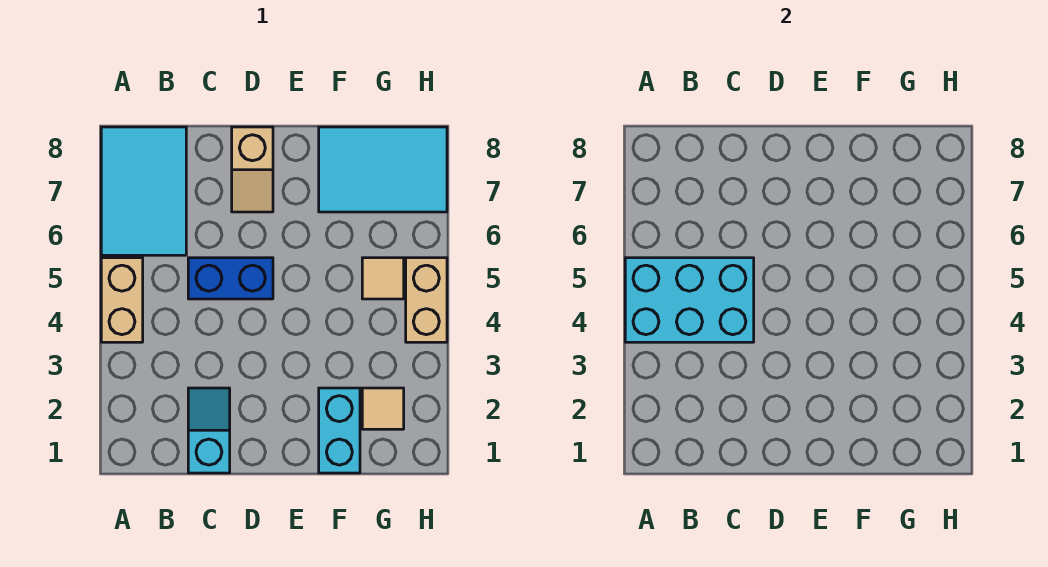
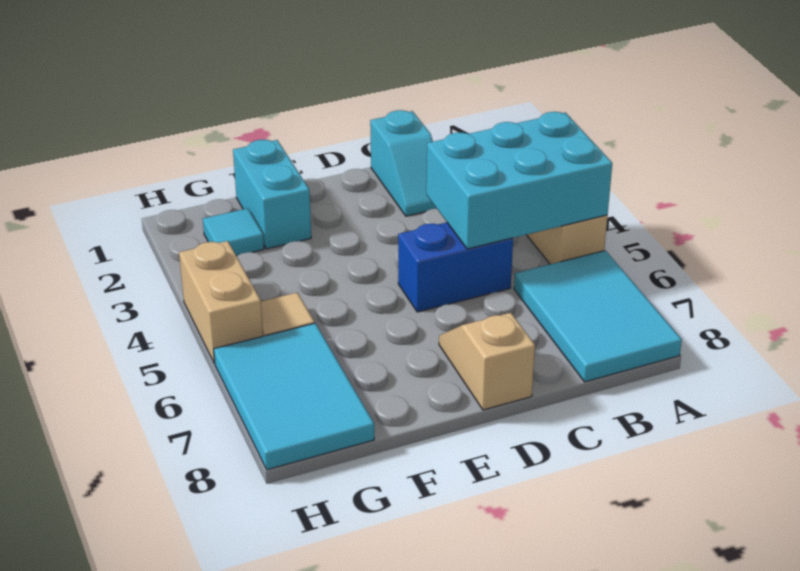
cyan tile F7:H8 level 1 -> cyan tile G6:H8 level 1
tan tile G2 level 1 -> cyan tile G2 level 1

